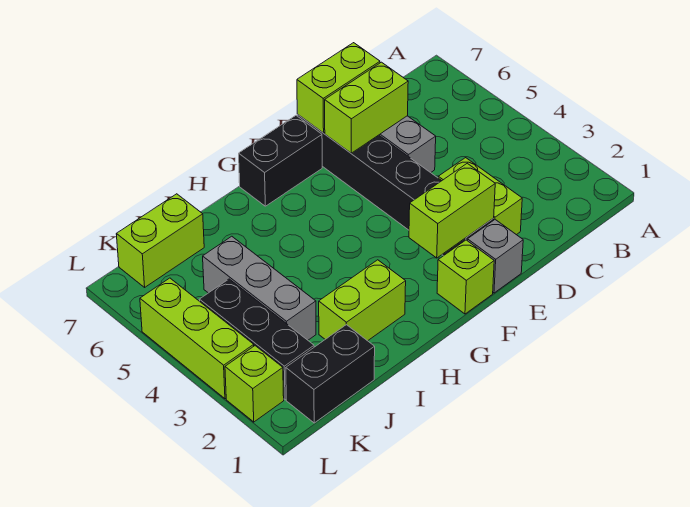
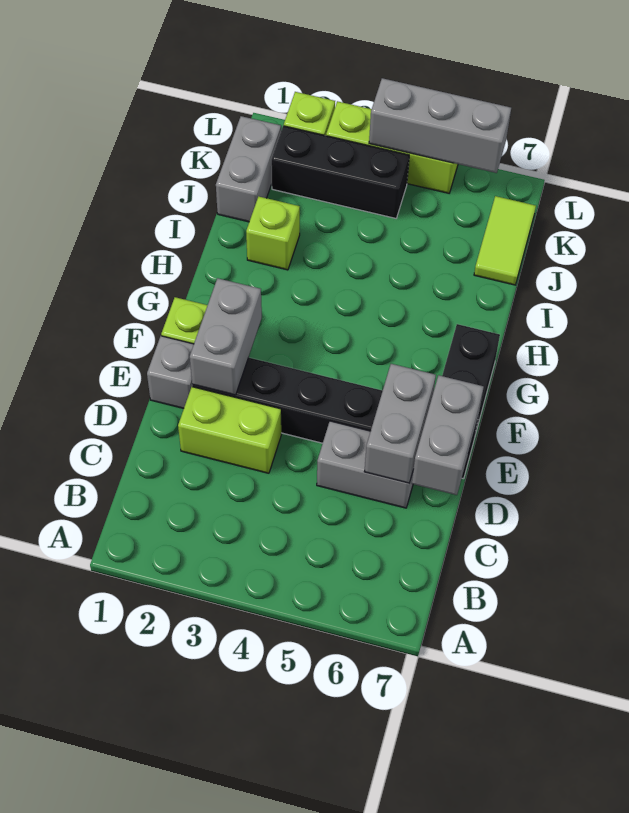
lime brick D6:E6 level 2 -> grey brick D6:E6 level 2
lime brick D7:E7 level 2 -> grey brick D7:E7 level 2
lime brick E2:F2 level 2 -> grey brick E2:F2 level 2
lime brick H2:I2 level 1 -> lime brick I2 level 1
black brick J1:K1 level 1 -> grey brick J1:K1 level 1
grey brick J3:J5 level 1 -> grey brick L4:L6 level 2
lime brick J7:K7 level 1 -> lime tile J7:K7 level 1

